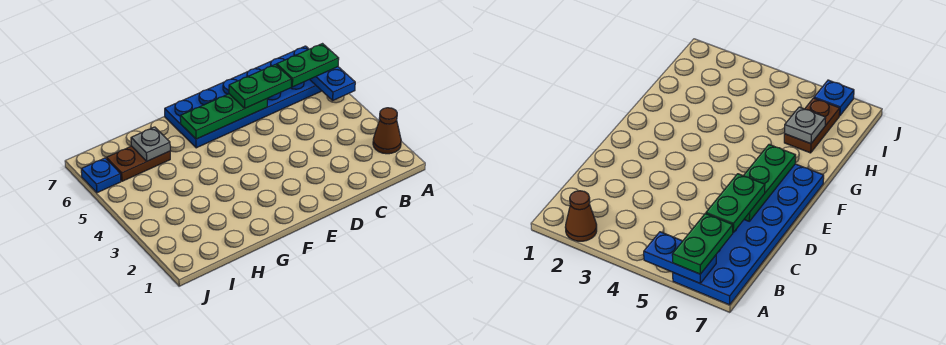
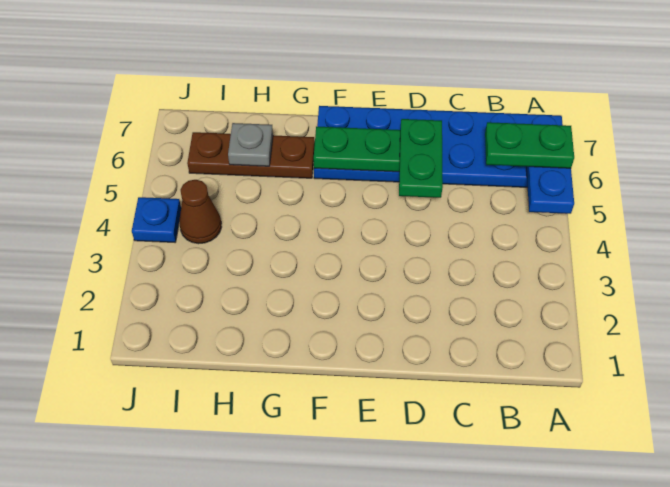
brown cone A2 level 1 -> brown cone I4 level 1
green plate C6:D6 level 3 -> green plate D5:D6 level 3
brown plate H6:I6 level 1 -> brown plate G6:I6 level 1
blue plate J6 level 1 -> blue plate J4 level 1

